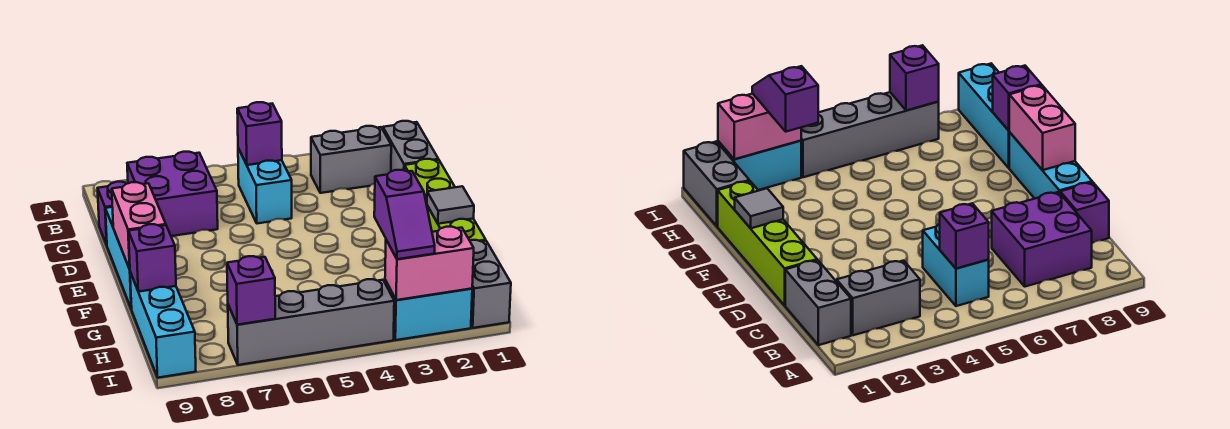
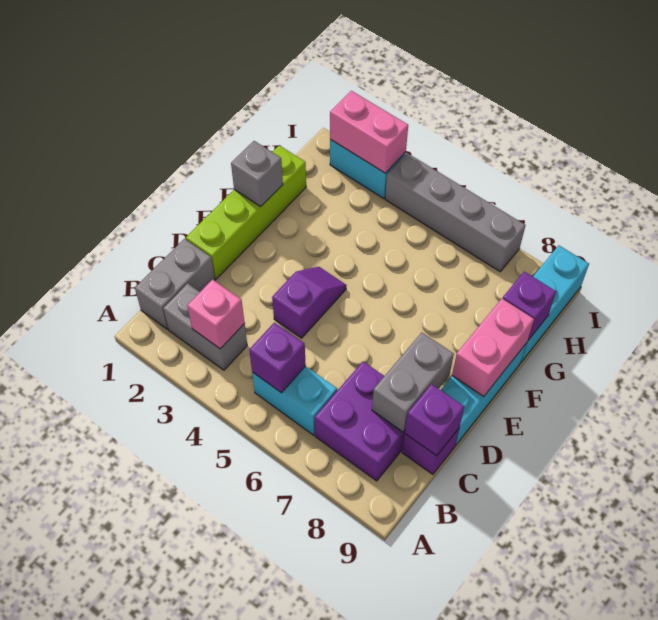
none -> pink brick B3 level 2
cyan brick B5:C5 level 1 -> cyan brick B5:B6 level 1
grey tile F1 level 2 -> grey brick F1 level 2
grey brick H1:I1 level 1 -> grey brick C8:D8 level 2
purple slope H3:I3 level 3 top H -> purple slope D4:E4 level 1 top D
purple brick I7 level 2 -> purple brick C9 level 2

